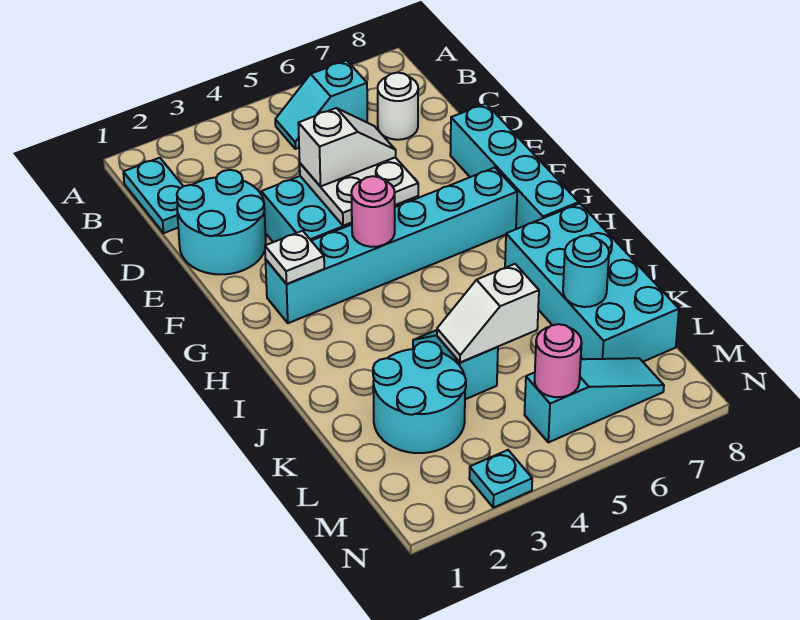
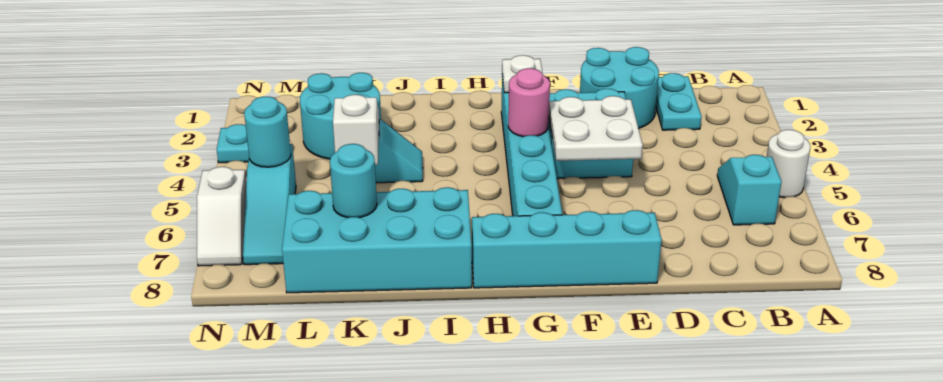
cyan plate B1:C1 level 1 -> cyan plate C1:C2 level 1
white round brick C7 level 1 -> white round brick A5 level 1
white slope E4:E5 level 3 top 4 -> white slope N6:N7 level 1 top 6
pink round brick M5 level 2 -> cyan round brick M5 level 2

